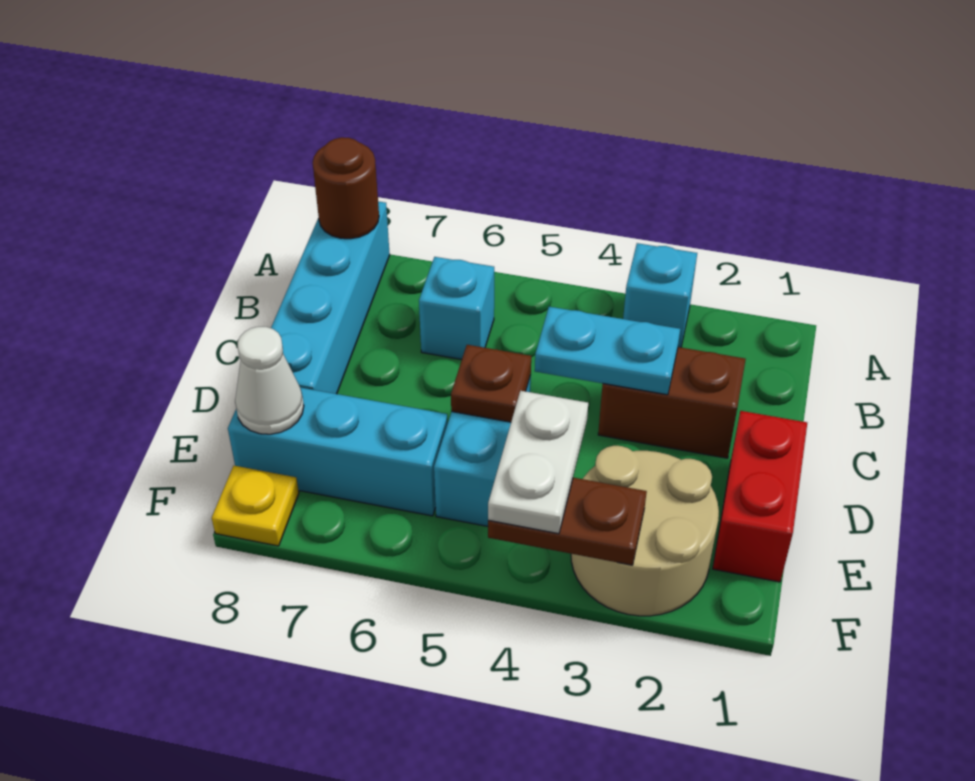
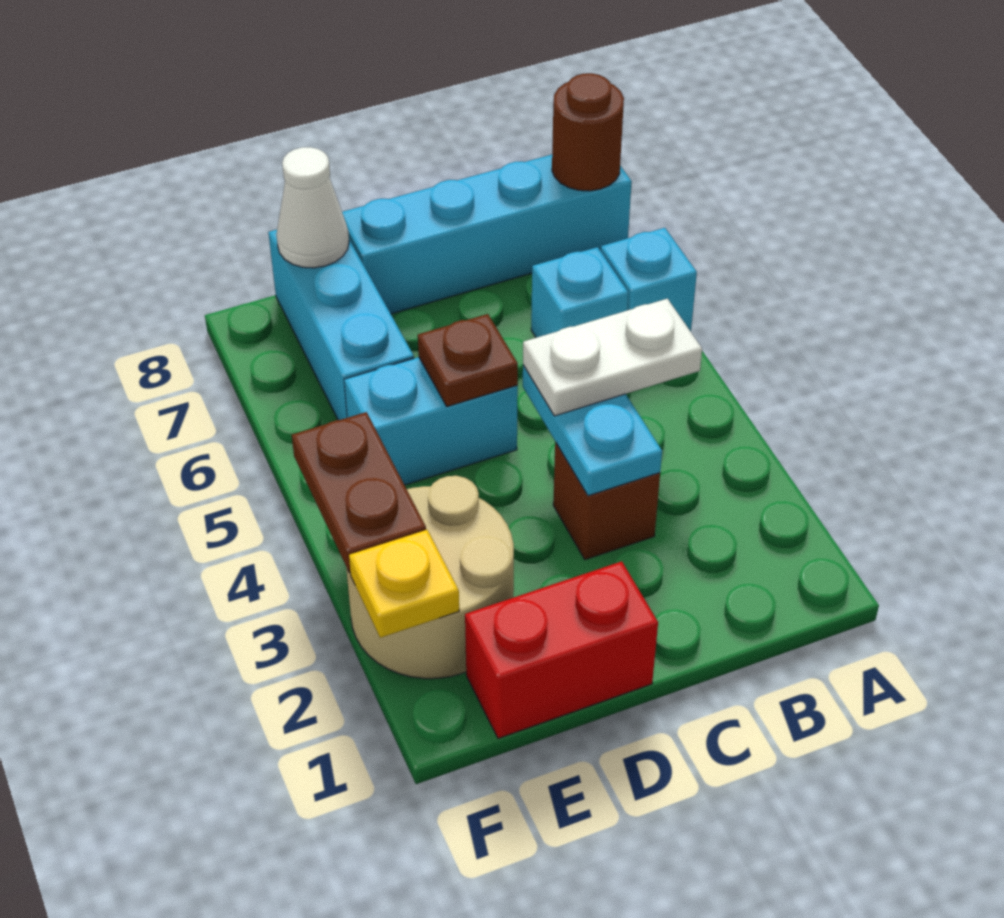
cyan brick A3 level 1 -> cyan brick A6 level 1
brown brick C2:C3 level 1 -> brown brick C3 level 1
white plate E4:F4 level 3 -> white plate B4:C4 level 3
yellow plate F8 level 1 -> yellow plate F2 level 2

